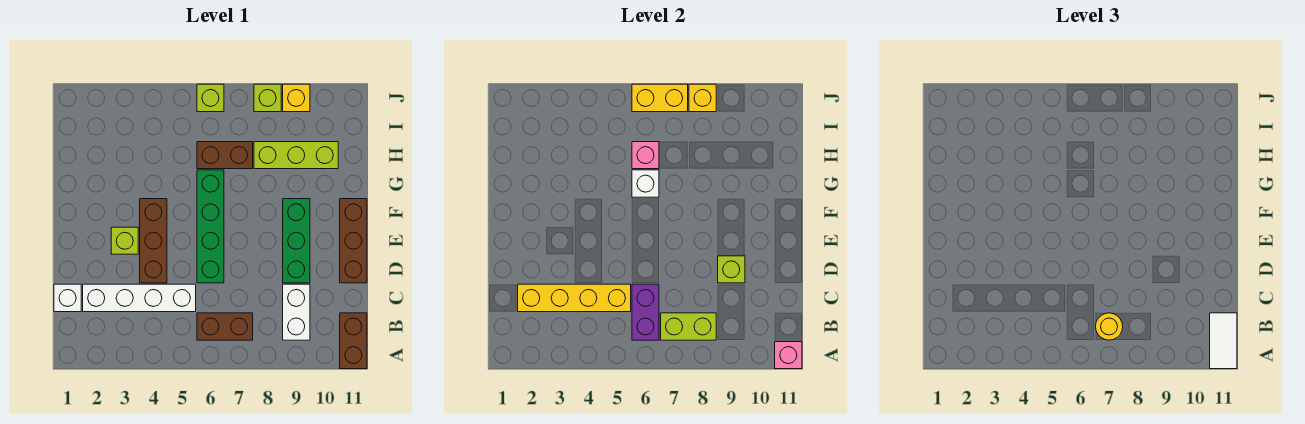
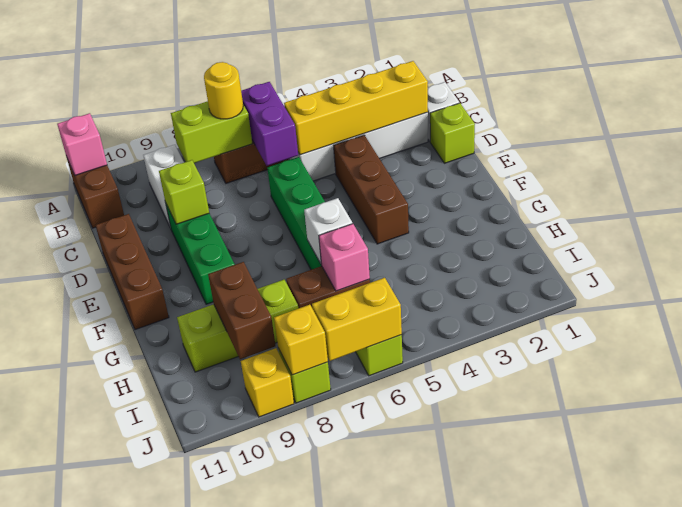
white tile A11:B11 level 3 -> none
lime brick E3 level 1 -> lime brick D1 level 1
none -> brown brick H9:I9 level 2

